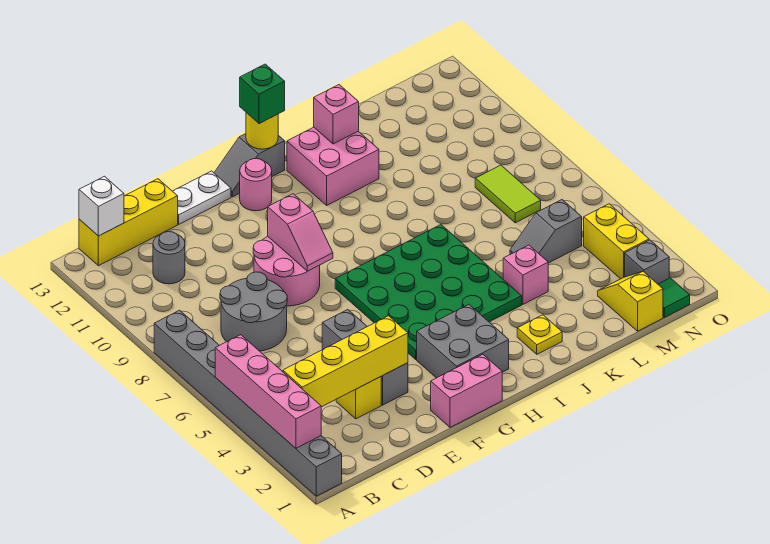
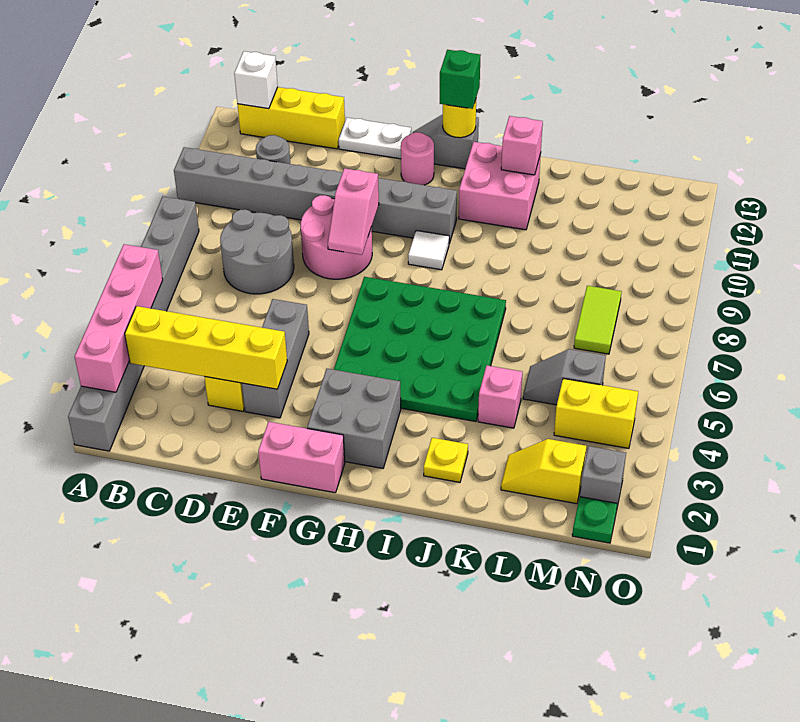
none -> grey brick A10:H10 level 1
none -> white tile H9 level 1
yellow slope M1:M2 level 1 top 1 -> yellow slope L2:M2 level 1 top M
green tile N1 level 1 -> green plate N1 level 1
yellow brick N3:N4 level 1 -> yellow brick M4:N4 level 1

